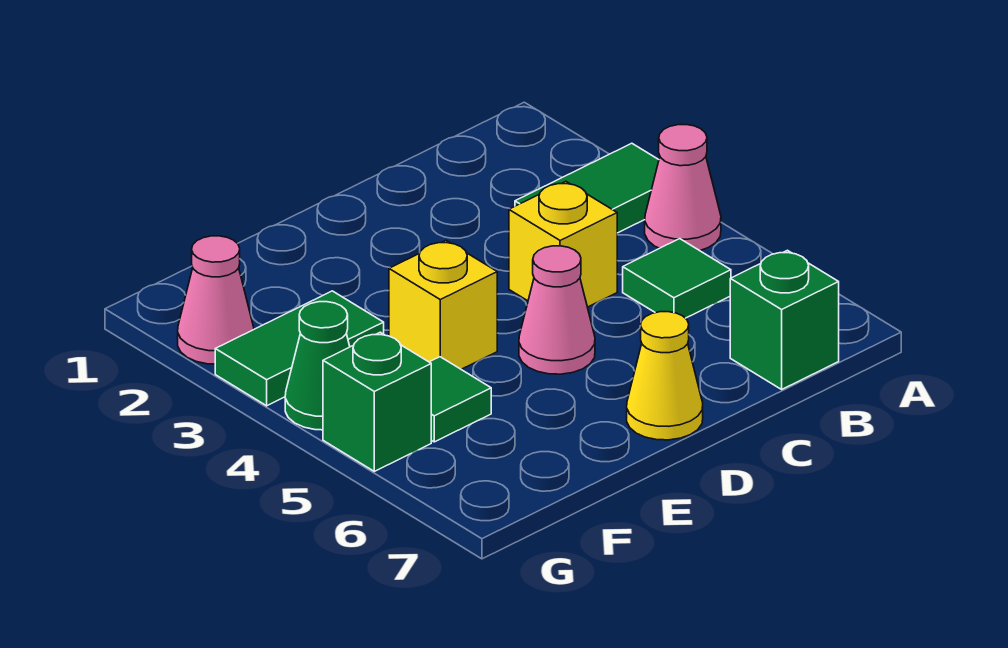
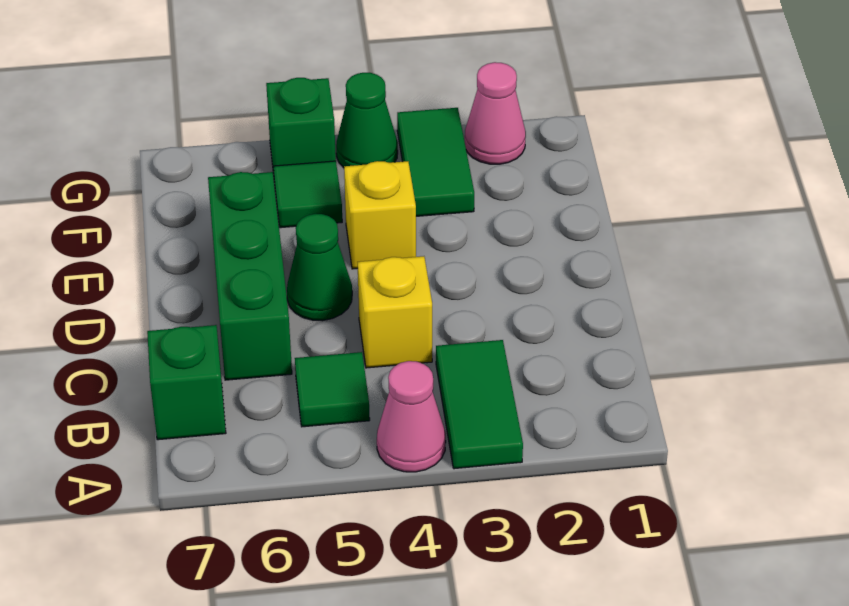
none -> green brick C6:E6 level 1
pink cone D5 level 1 -> green cone D5 level 1
yellow cone D7 level 1 -> none

